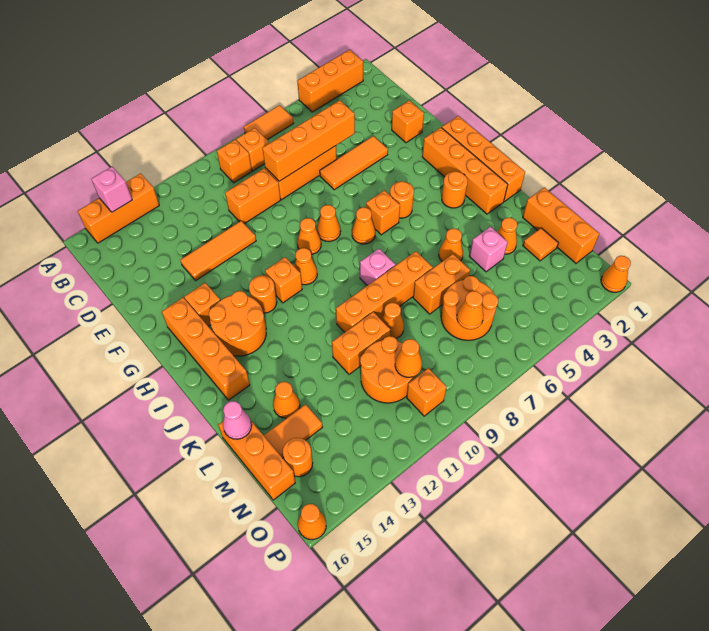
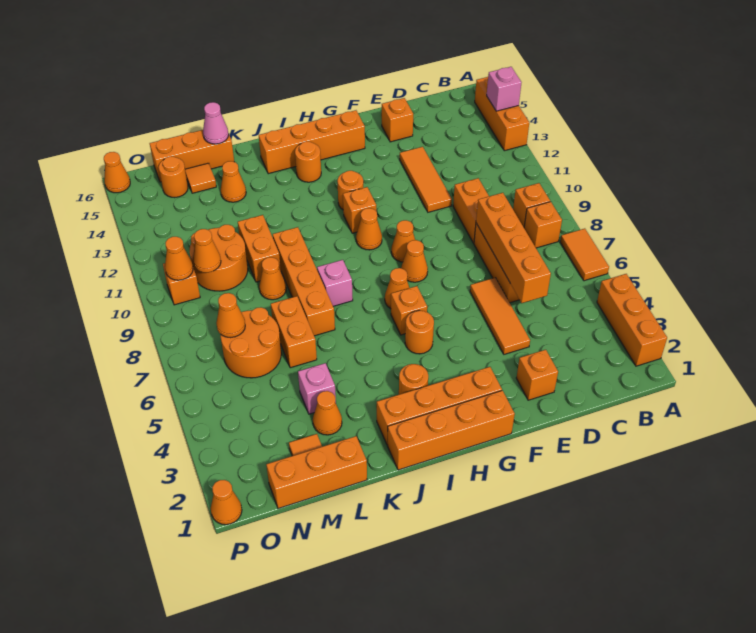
orange brick G14 level 1 -> orange brick E15 level 1
orange round brick H13:I14 level 1 -> orange round brick I14 level 1
orange cone K5 level 1 -> orange cone O10 level 2
orange tile M14:M15 level 1 -> orange tile M15 level 1

